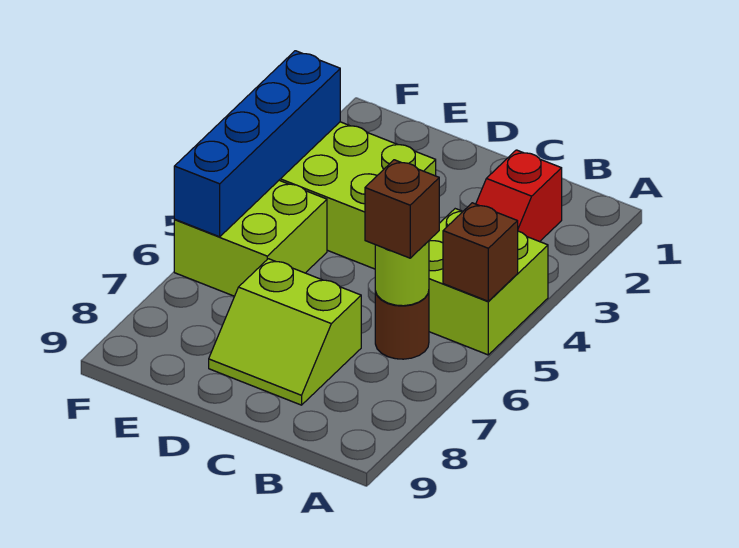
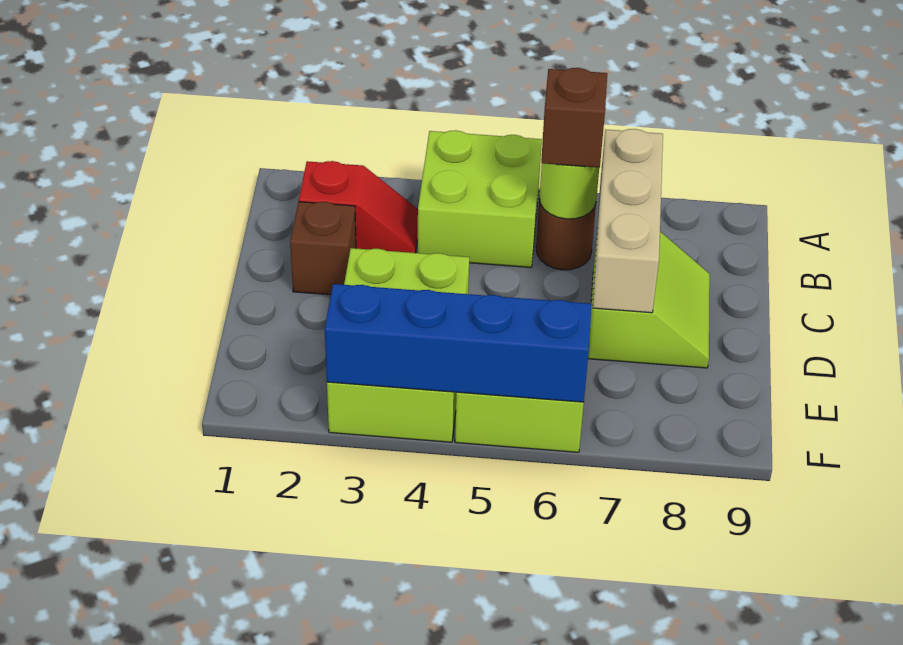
brown brick A5 level 2 -> brown brick C2 level 1
none -> tan brick B7:D7 level 2

